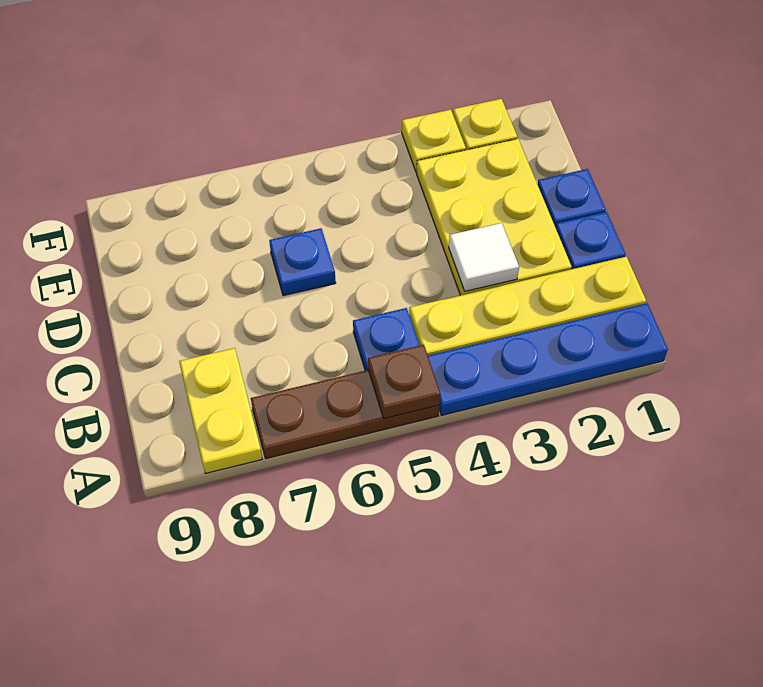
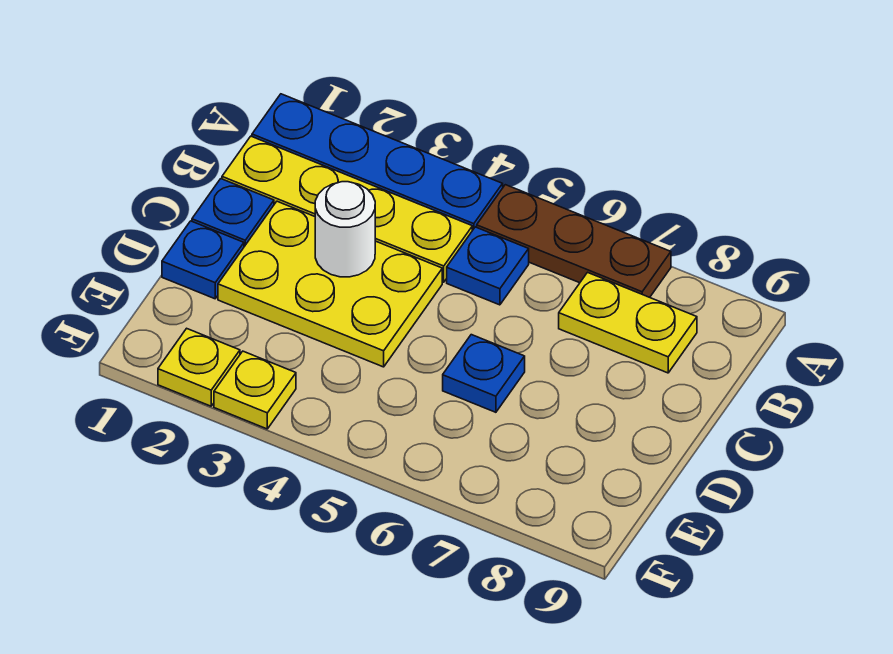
brown plate A5 level 2 -> none
yellow plate A8:B8 level 1 -> yellow plate B7:B8 level 1
yellow plate C2:E3 level 1 -> yellow plate C2:D4 level 1
white tile C3 level 2 -> white round brick C3 level 2

